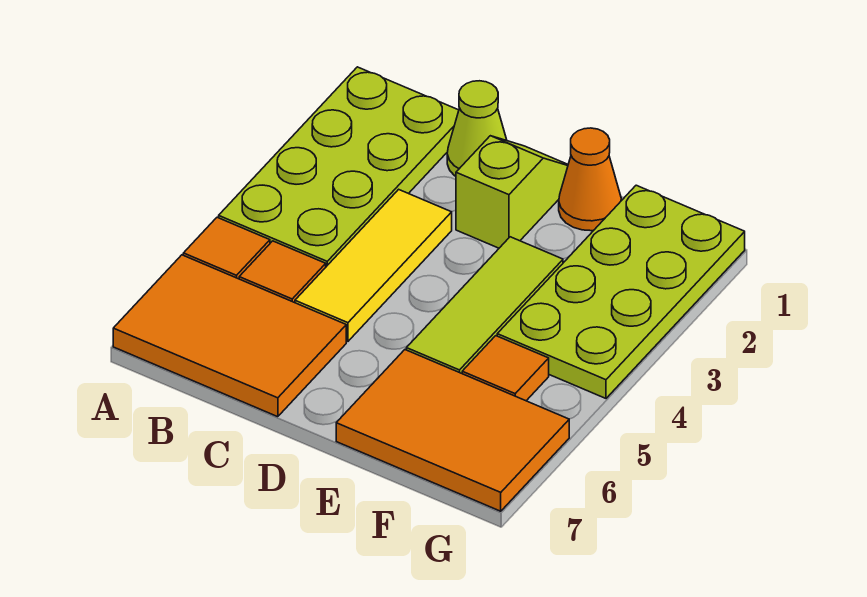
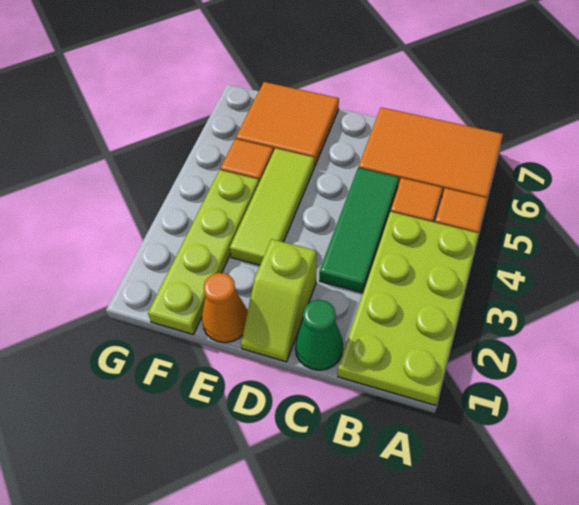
lime cone C1 level 1 -> green cone C1 level 1
yellow tile C3:C5 level 1 -> green tile C3:C5 level 1
orange tile E6:G7 level 1 -> orange tile E6:F7 level 1
lime plate F1:G4 level 1 -> lime plate F1:F4 level 1

